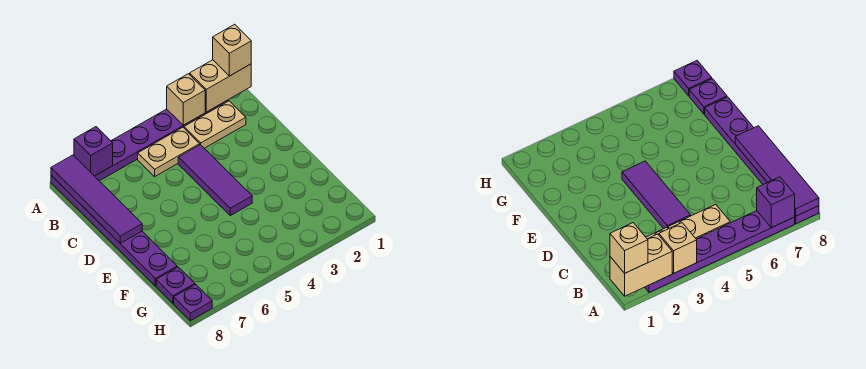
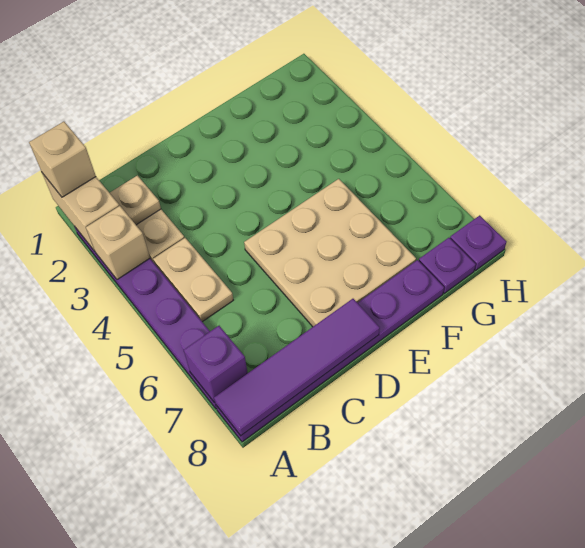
none -> tan plate B2 level 2
purple tile C4:E4 level 1 -> none
none -> tan plate D5:F7 level 1

